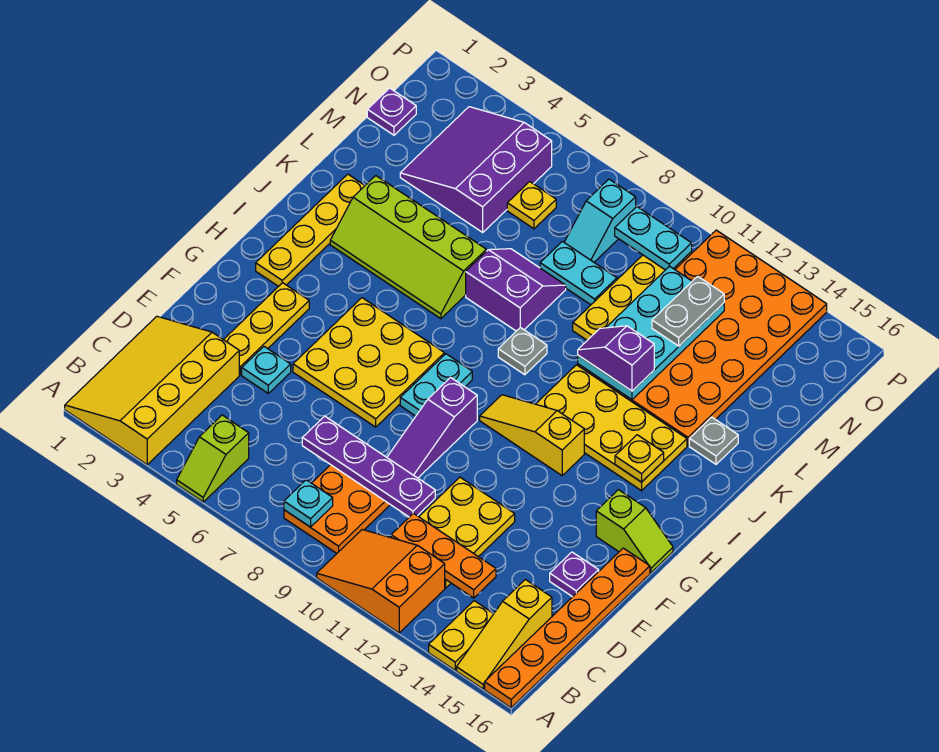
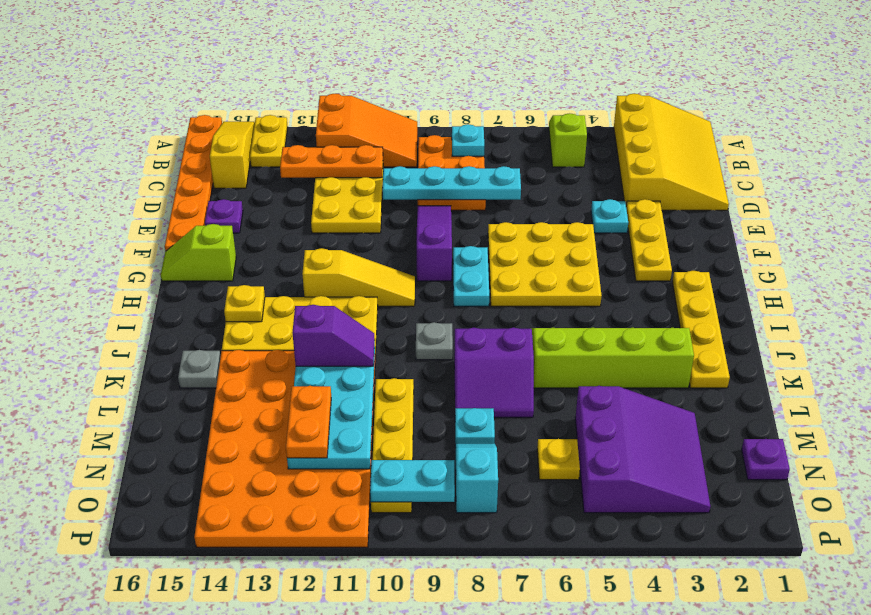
purple plate D7:D10 level 2 -> cyan plate D7:D10 level 2
cyan plate M8:M9 level 1 -> cyan plate M8 level 1
grey plate M12:N12 level 3 -> orange plate M12:N12 level 3

